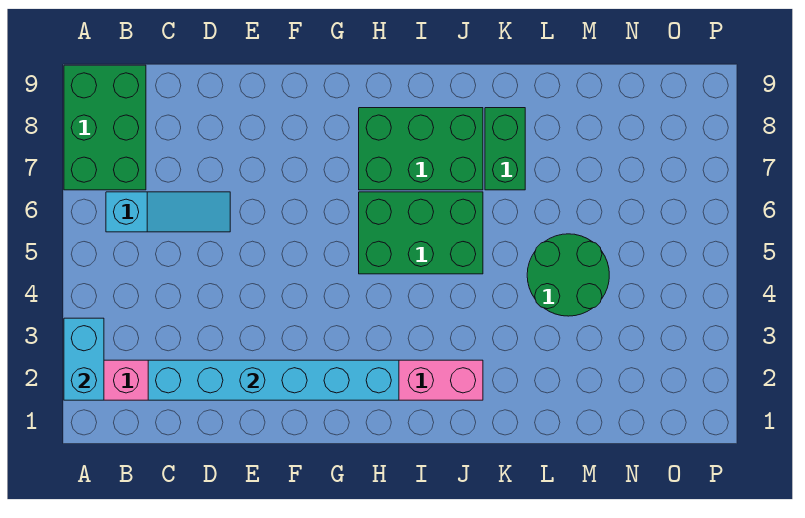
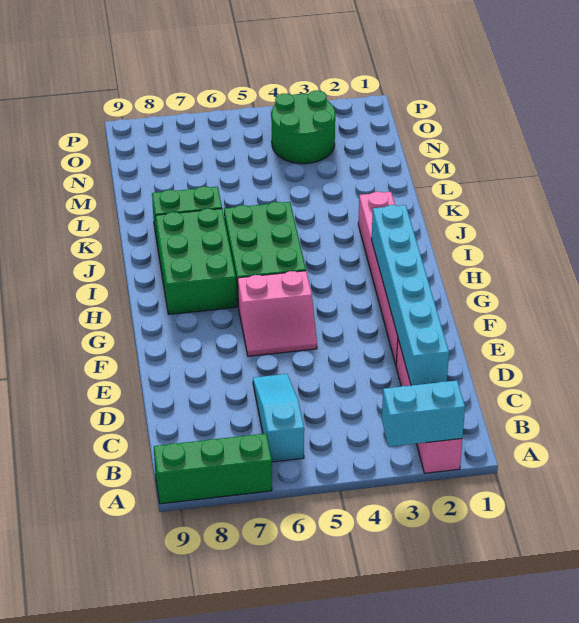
green brick A7:B9 level 1 -> green brick A7:A9 level 1
none -> pink slope F5:G6 level 1 top G
green round brick L4:M5 level 1 -> green round brick N3:O4 level 1

